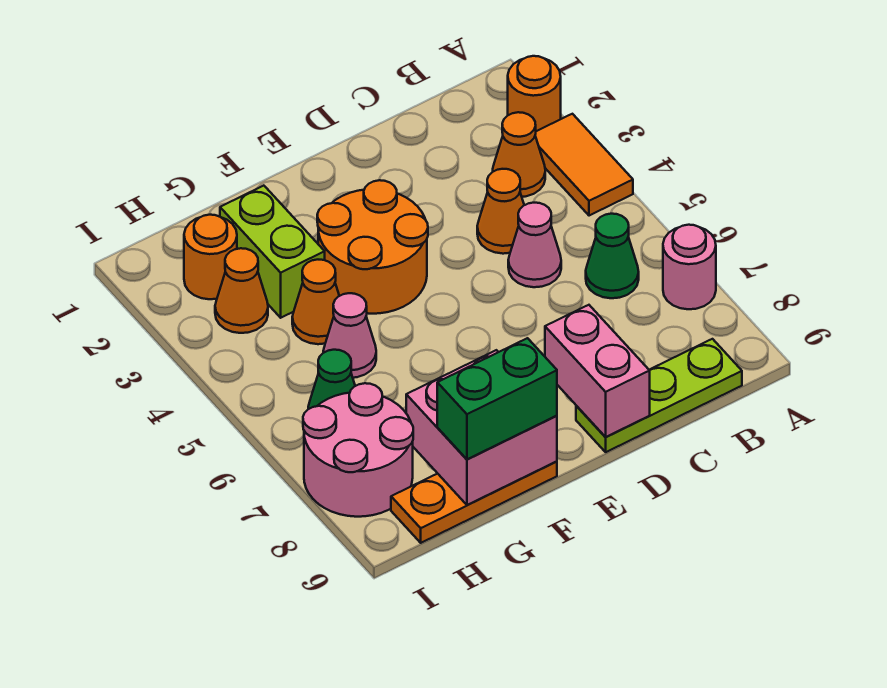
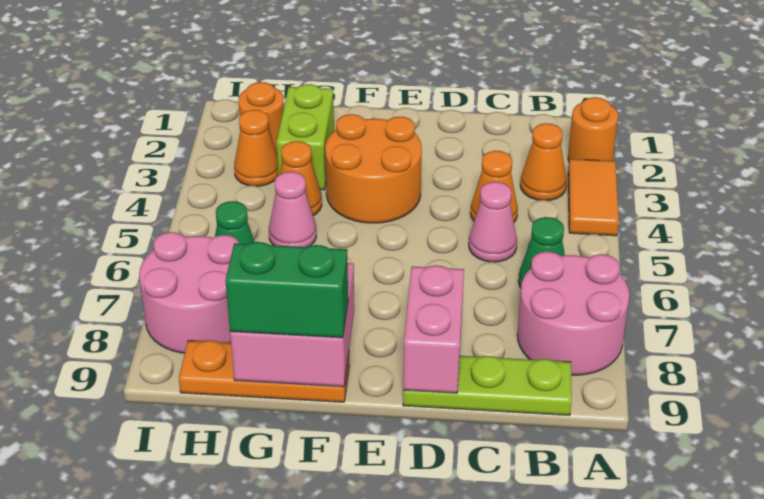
pink round brick A7 level 1 -> pink round brick A7:B8 level 1

